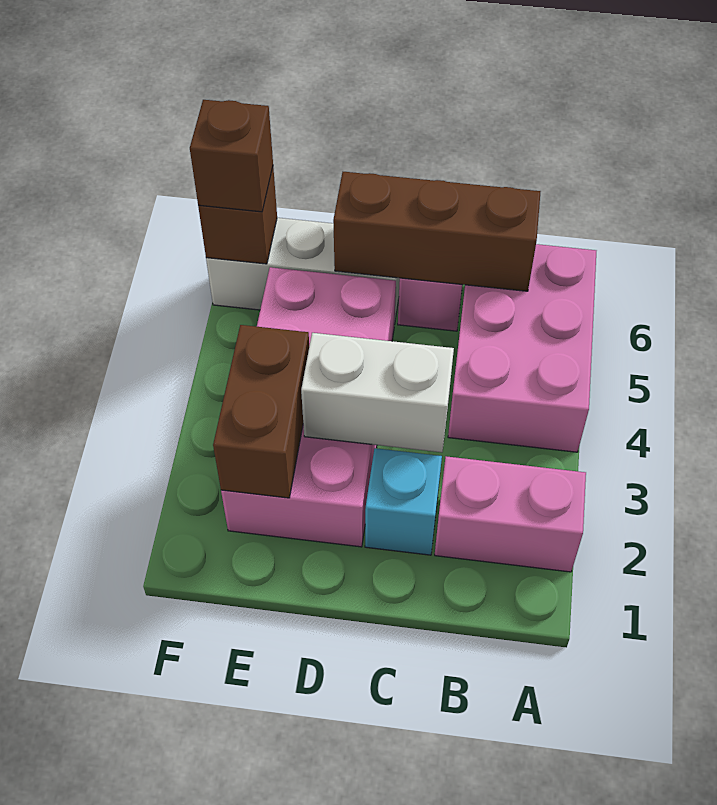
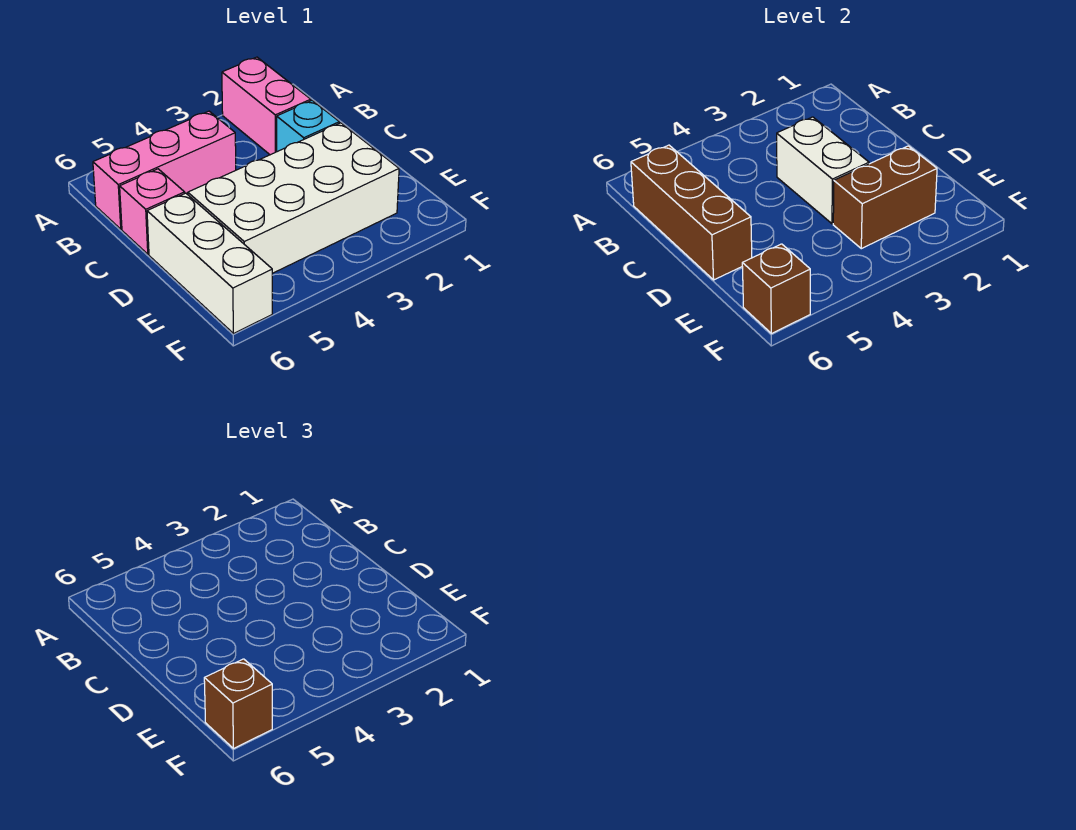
pink brick A4:B6 level 1 -> pink brick B4:B6 level 1
pink brick D2:E5 level 1 -> white brick D2:E5 level 1

